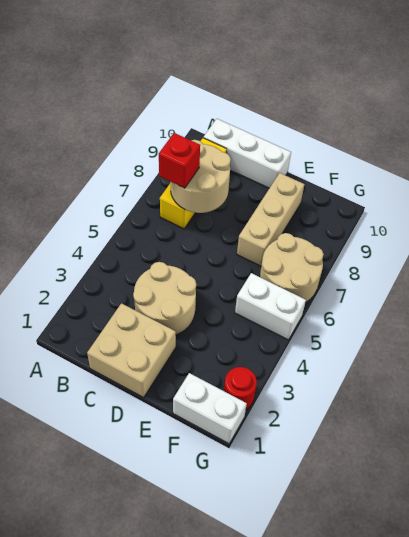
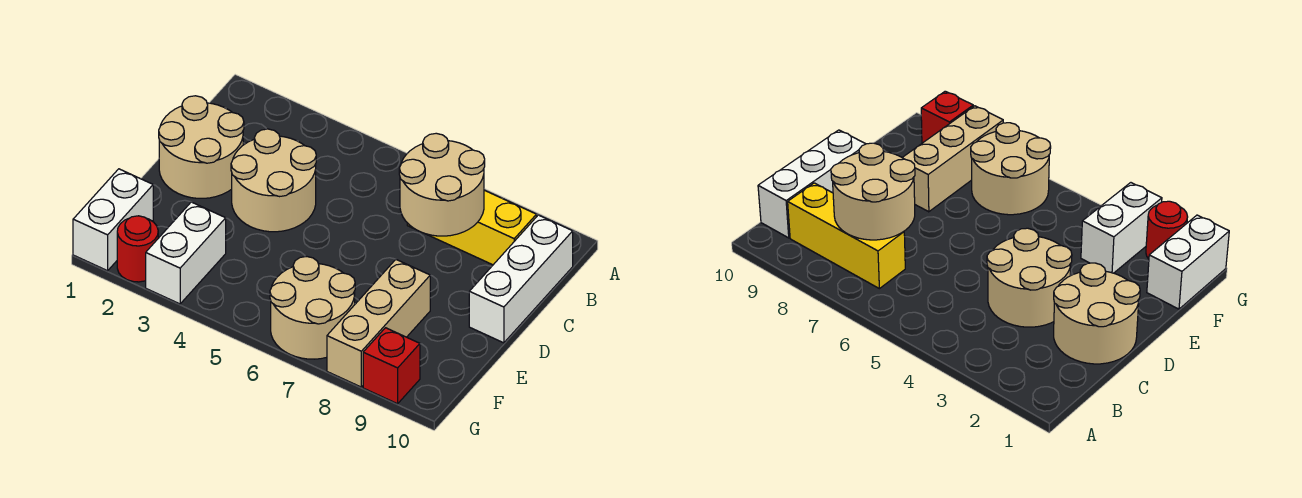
red brick B7 level 3 -> red brick G9 level 1
tan brick C1:D2 level 1 -> tan round brick C1:D2 level 1
tan brick E7:E9 level 1 -> tan brick E8:G8 level 1
white brick F5:G5 level 1 -> white brick F3:G3 level 1

